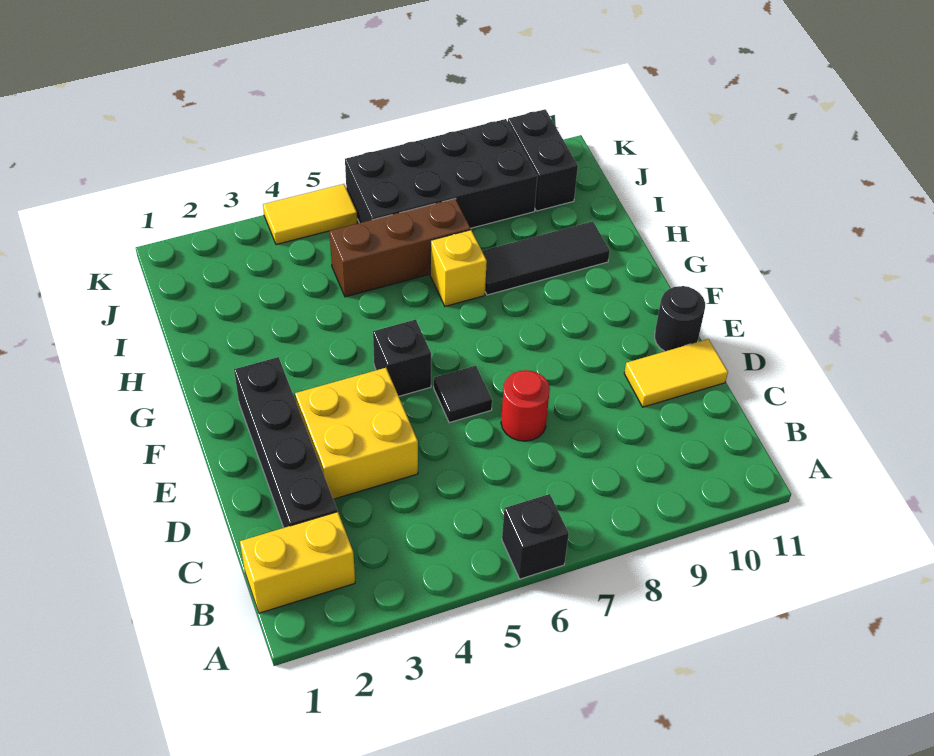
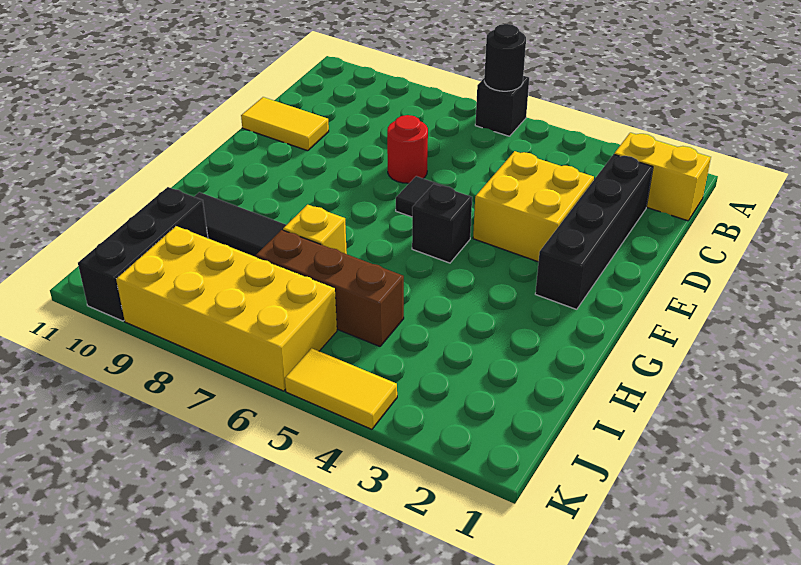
black round brick E11 level 1 -> black round brick A6 level 2
black brick J6:K9 level 1 -> yellow brick J6:K9 level 1
black brick J10:K10 level 1 -> black brick I10:K10 level 1

